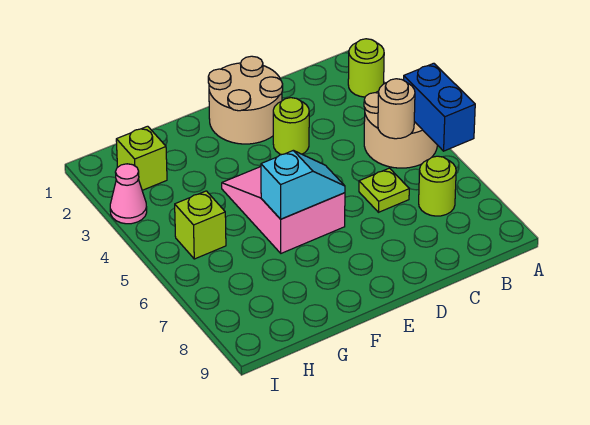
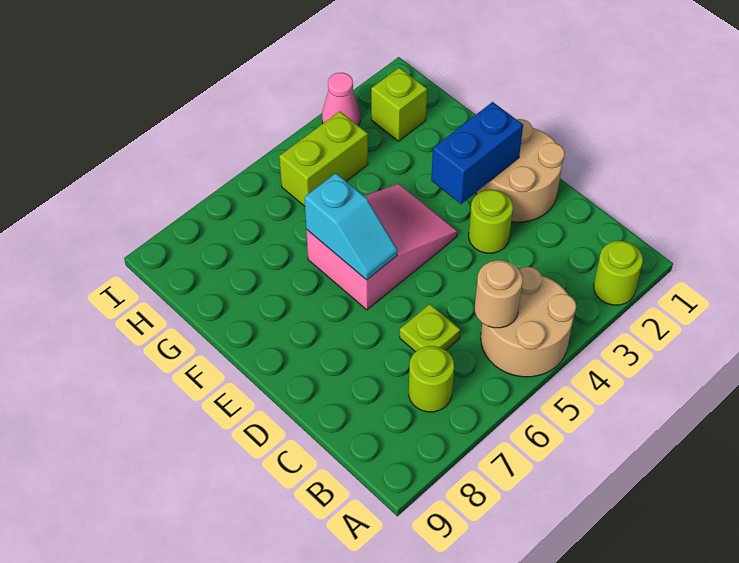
blue brick A5:A6 level 2 -> blue brick E2:E3 level 2
lime brick H5 level 1 -> lime brick H4:H5 level 1

